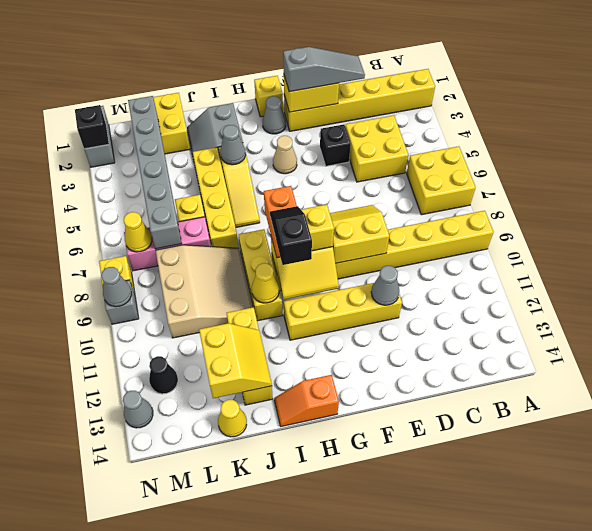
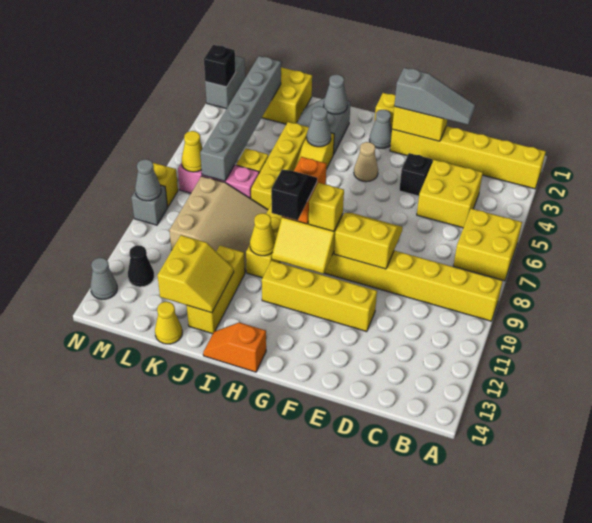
grey cone E11 level 2 -> grey cone I2 level 2

